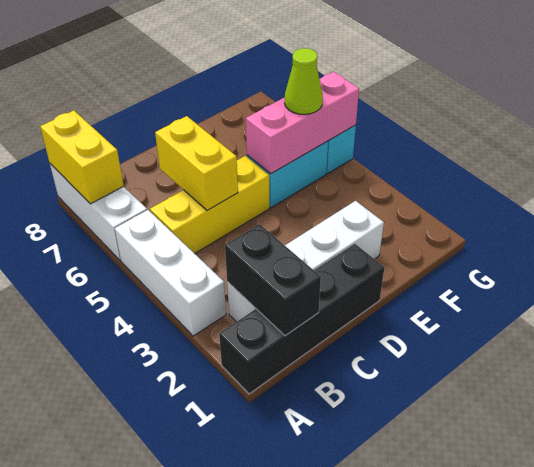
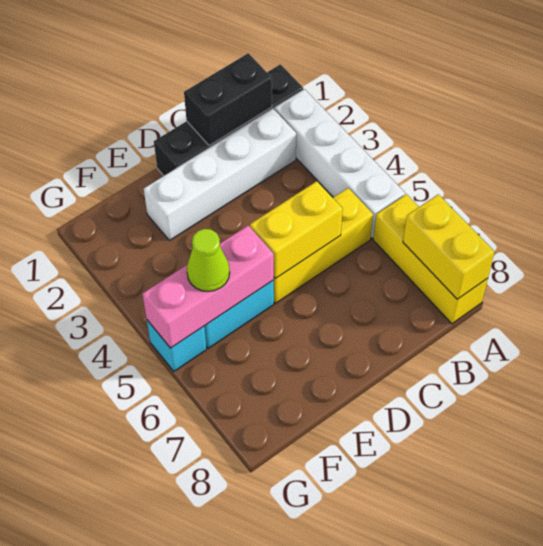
white brick A3:A5 level 1 -> white brick A2:A5 level 1
white brick A6:A8 level 1 -> yellow brick A6:A8 level 1
black brick B1:B2 level 2 -> black brick B1:C1 level 2
yellow brick C5:C6 level 2 -> yellow brick C5:D5 level 2

